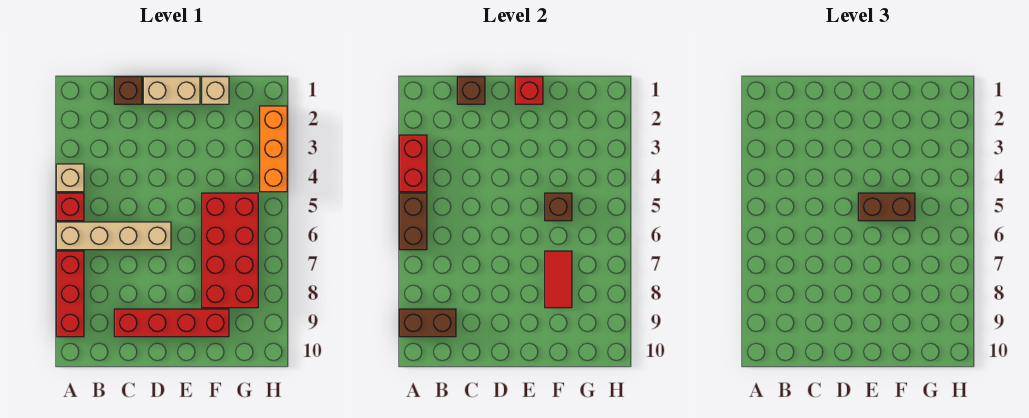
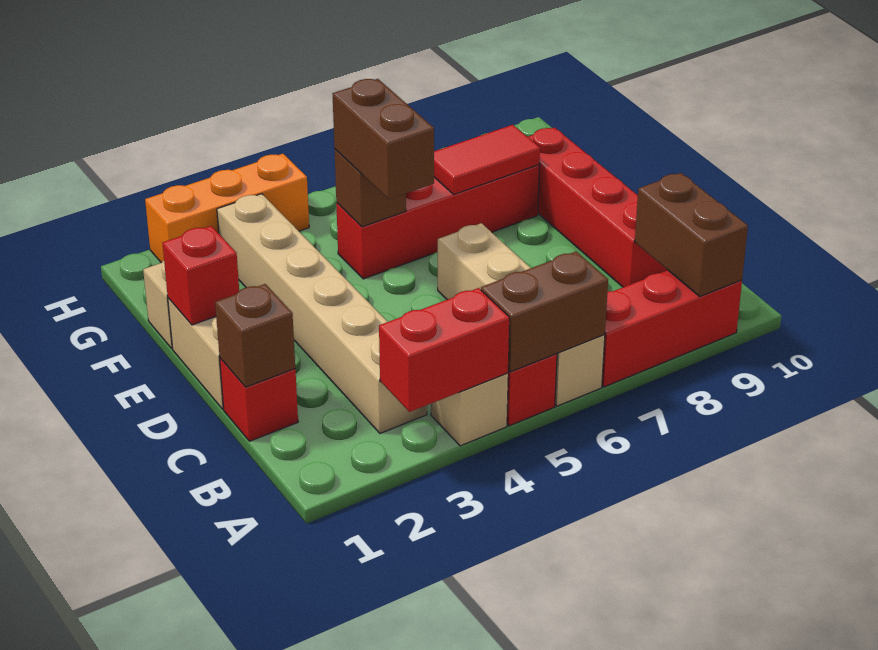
none -> tan brick B3:G3 level 1
brown brick C1 level 1 -> red brick C1 level 1
red brick F5:G8 level 1 -> red brick F5:F8 level 1

